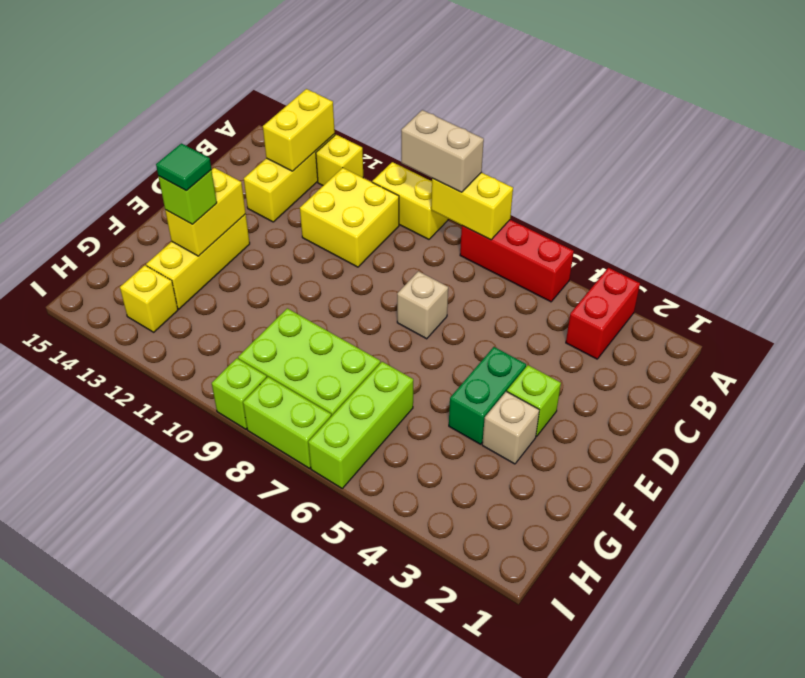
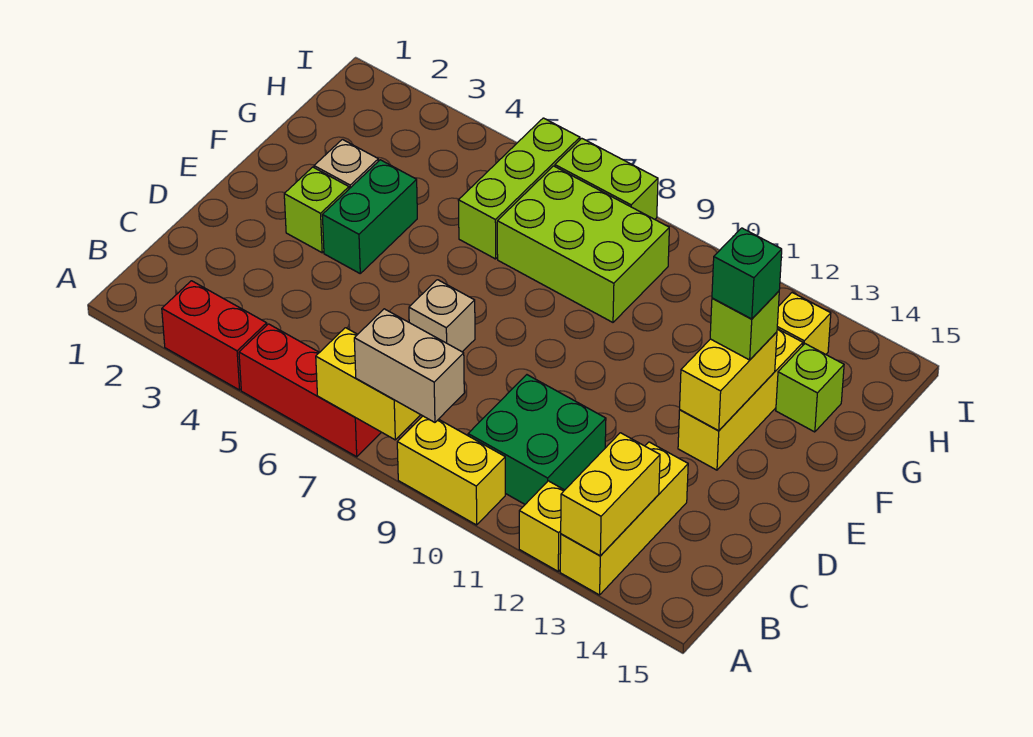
red brick A3:B3 level 1 -> red brick A3:A4 level 1
yellow brick B10:C11 level 1 -> green brick B10:C11 level 1
green tile F13 level 4 -> green brick F13 level 4
lime brick I9 level 1 -> lime brick G14 level 1

